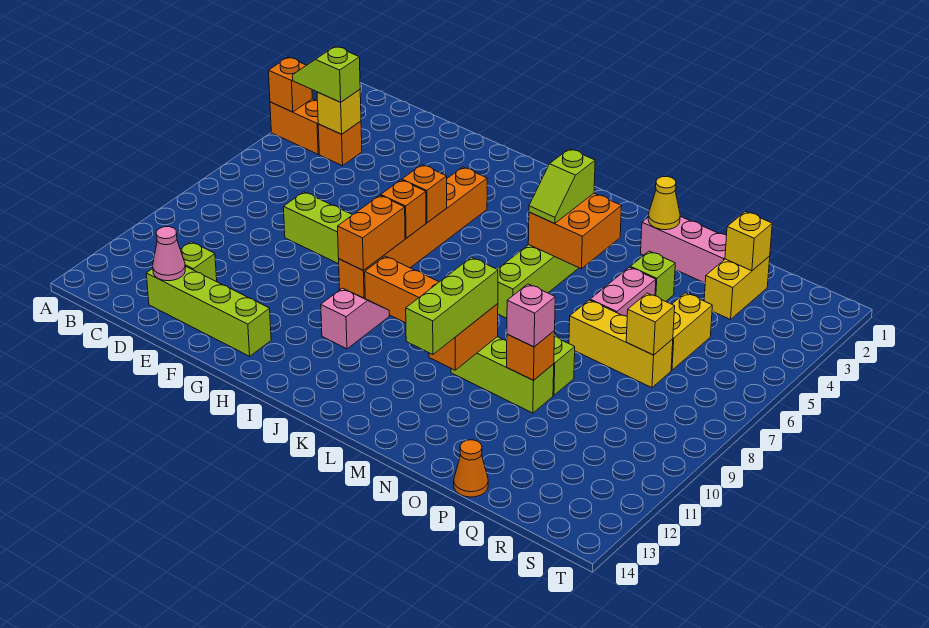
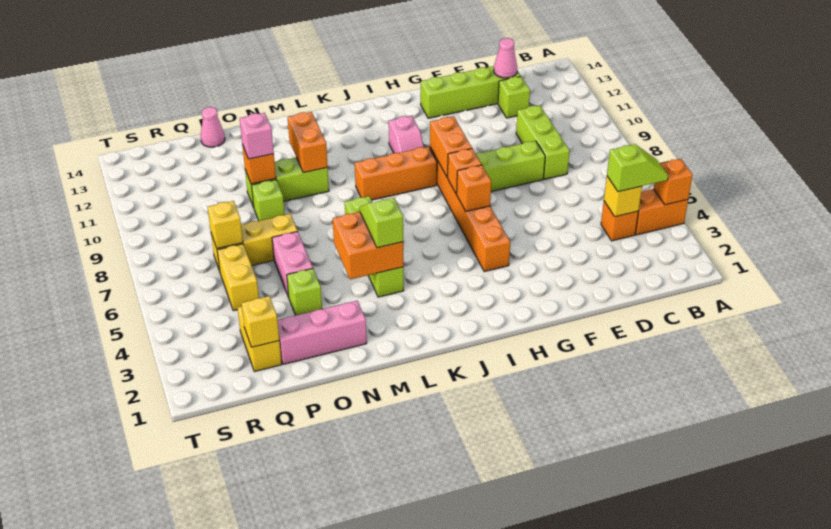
lime brick M10:M12 level 3 -> lime brick D8:D10 level 1
yellow cone N2 level 2 -> none
orange cone P14 level 1 -> pink cone P14 level 1

